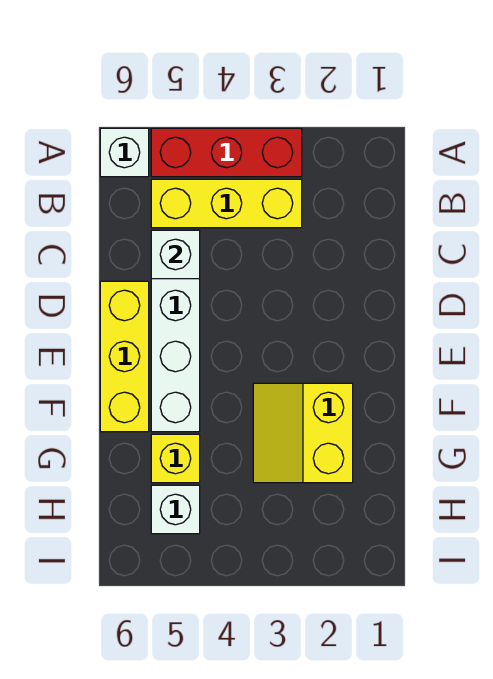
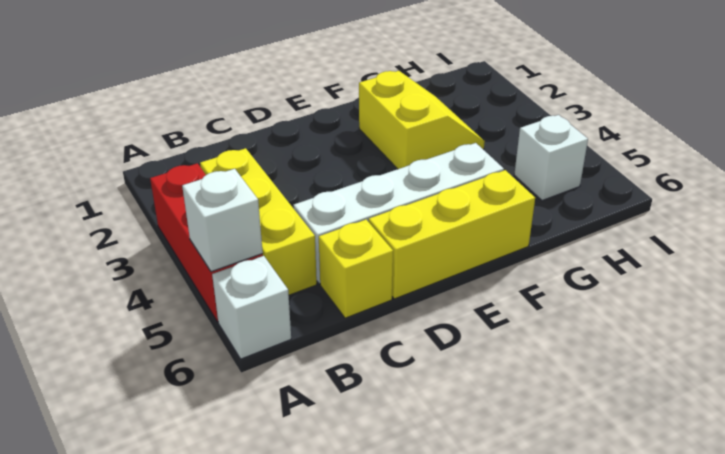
white brick C5 level 2 -> white brick A5 level 2
yellow slope F2:G3 level 1 top 2 -> yellow slope F2:G3 level 1 top F
yellow brick G5 level 1 -> yellow brick C6 level 1

